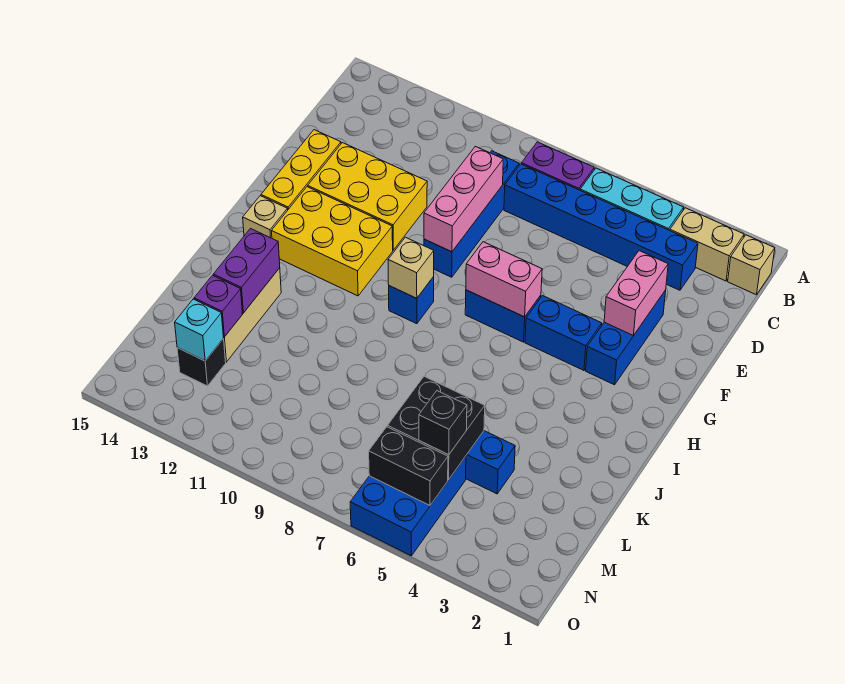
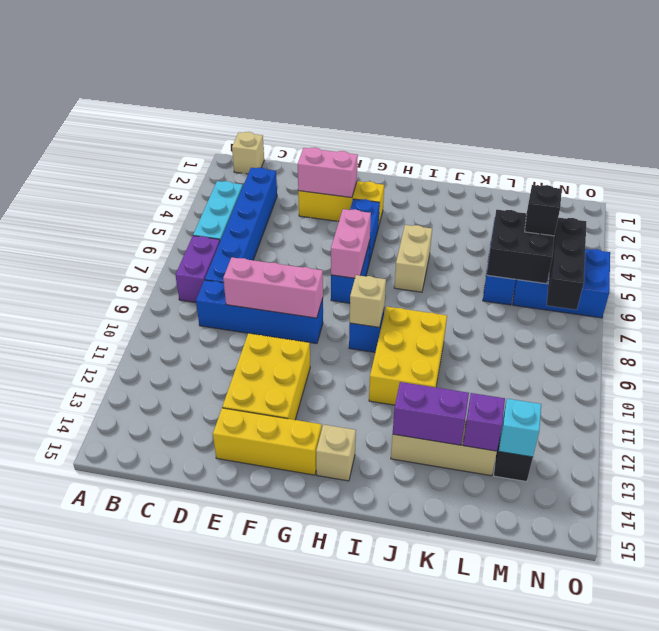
tan brick B2:B3 level 1 -> tan brick I5:I6 level 1
blue brick E3:G3 level 1 -> yellow brick E3:G3 level 1
yellow brick G11:H13 level 1 -> yellow brick I9:J11 level 1
black brick N5:N6 level 2 -> black brick N5:N7 level 2

